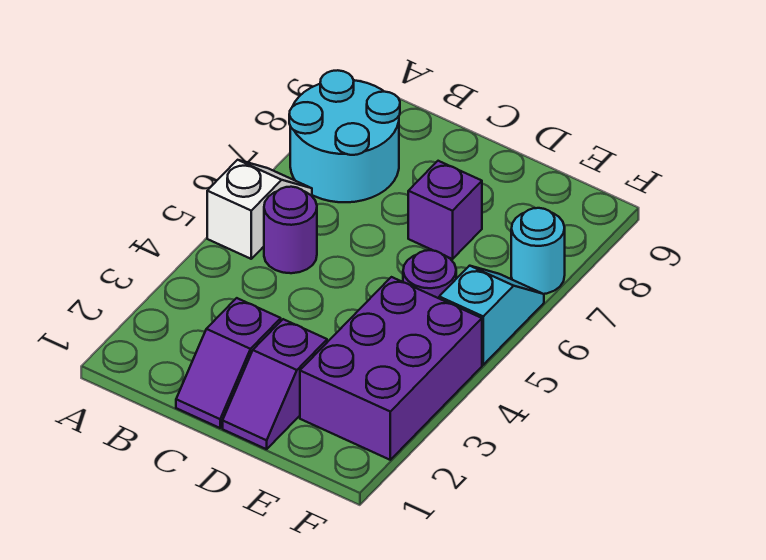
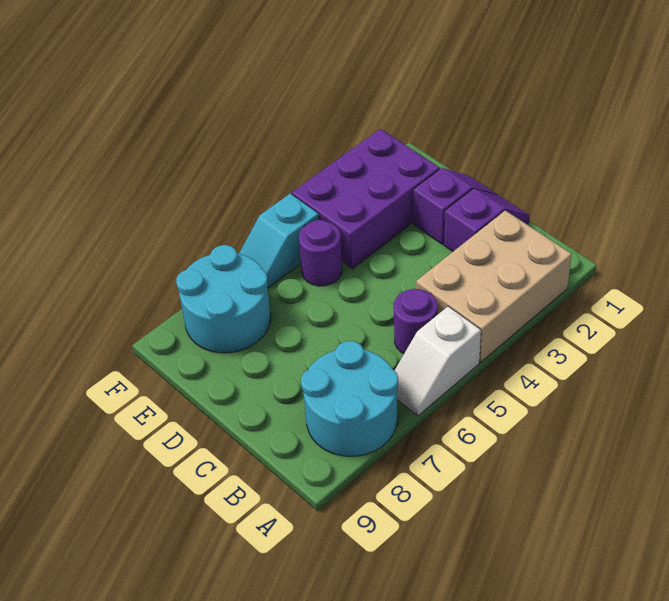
none -> tan brick A2:B4 level 1
purple brick D7 level 1 -> none
cyan round brick F7 level 1 -> cyan round brick E7:F8 level 1

